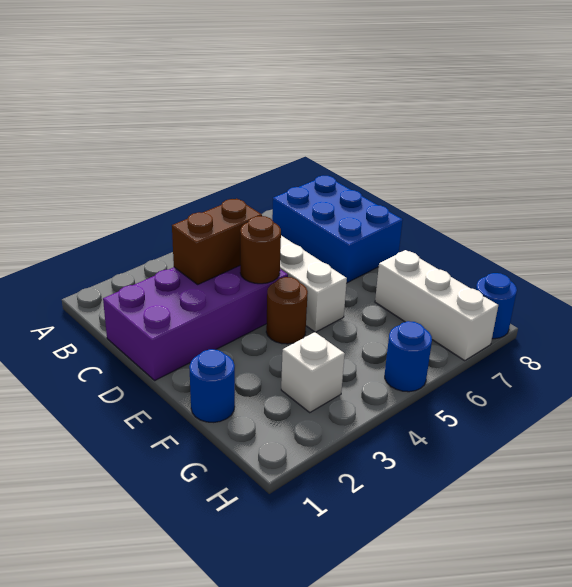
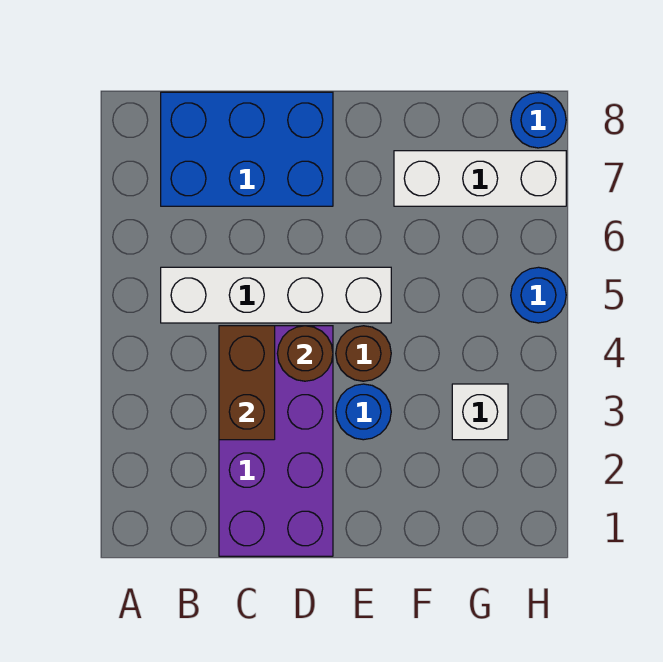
blue round brick F1 level 1 -> blue round brick E3 level 1

